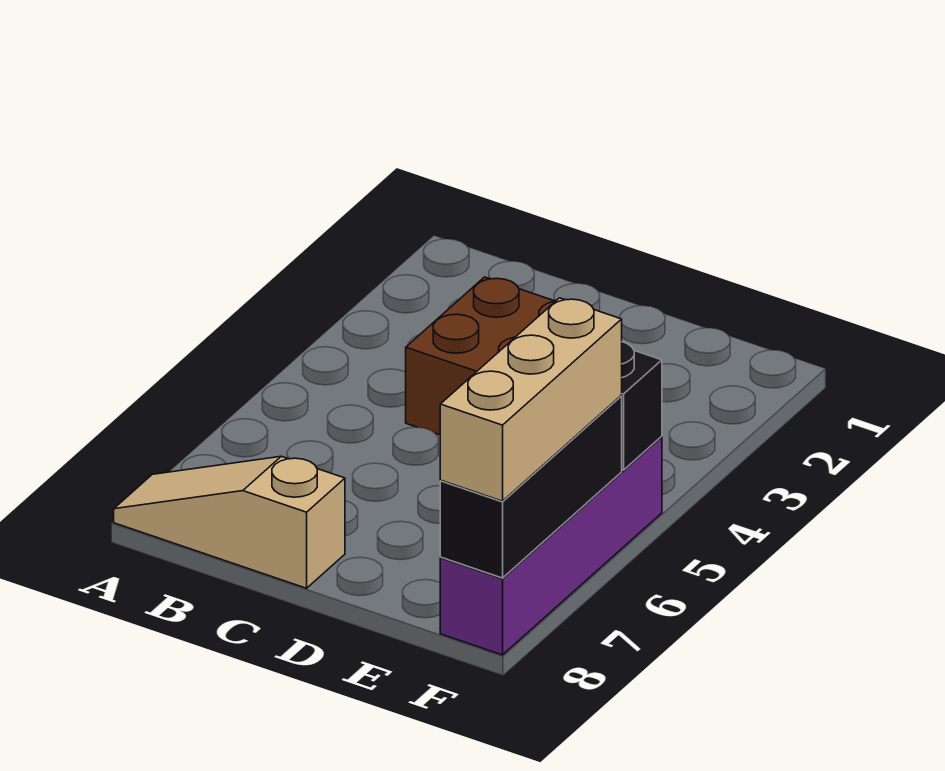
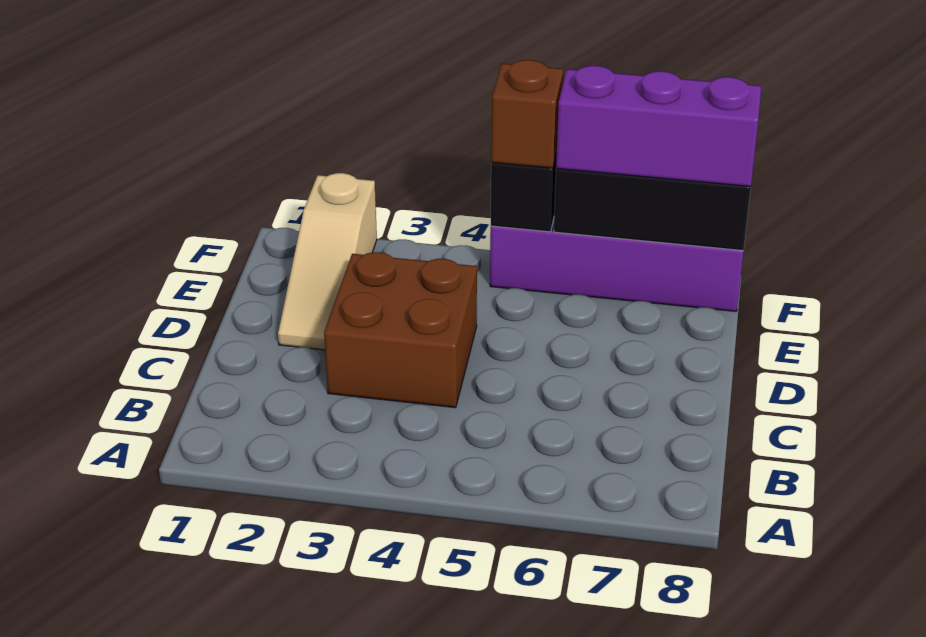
tan slope A8:C8 level 1 top C -> tan slope D2:F2 level 1 top F
none -> brown brick F5 level 3
tan brick F6:F8 level 3 -> purple brick F6:F8 level 3

